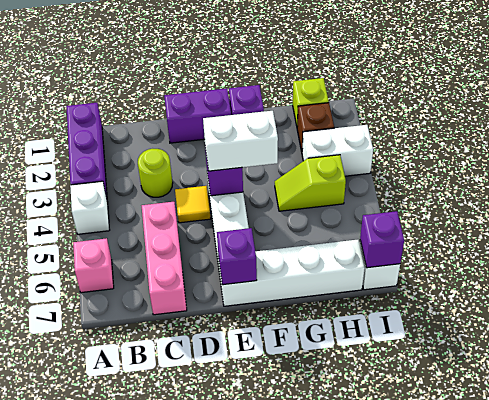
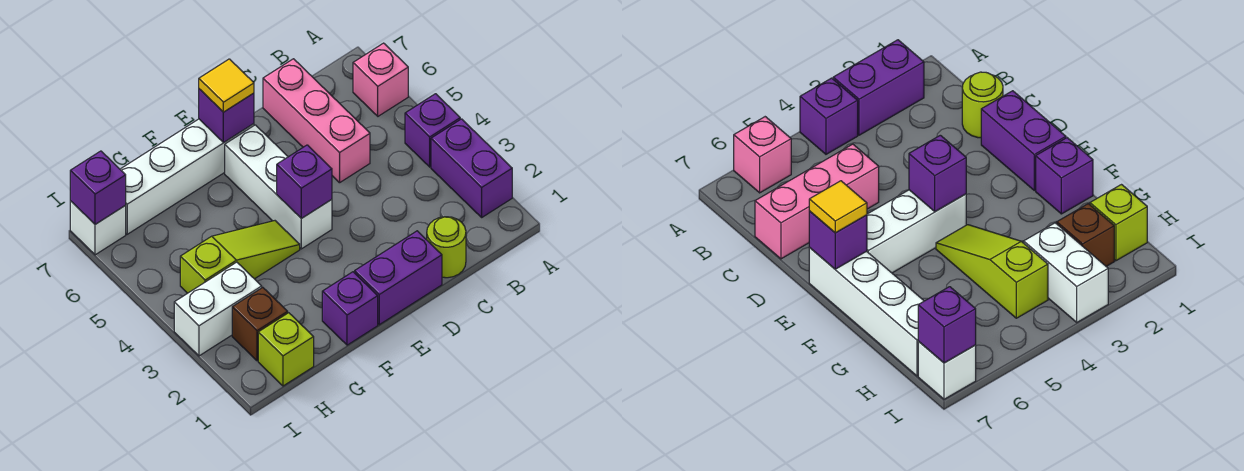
purple brick A1:A3 level 1 -> purple brick A2:A3 level 1
white brick A4 level 1 -> purple brick A4 level 1
lime round brick C3 level 1 -> lime round brick C1 level 1
yellow tile D4 level 1 -> yellow tile E7 level 3
white brick E4:F4 level 3 -> none
lime slope G4:H4 level 1 top H -> lime slope F4:H4 level 1 top H

